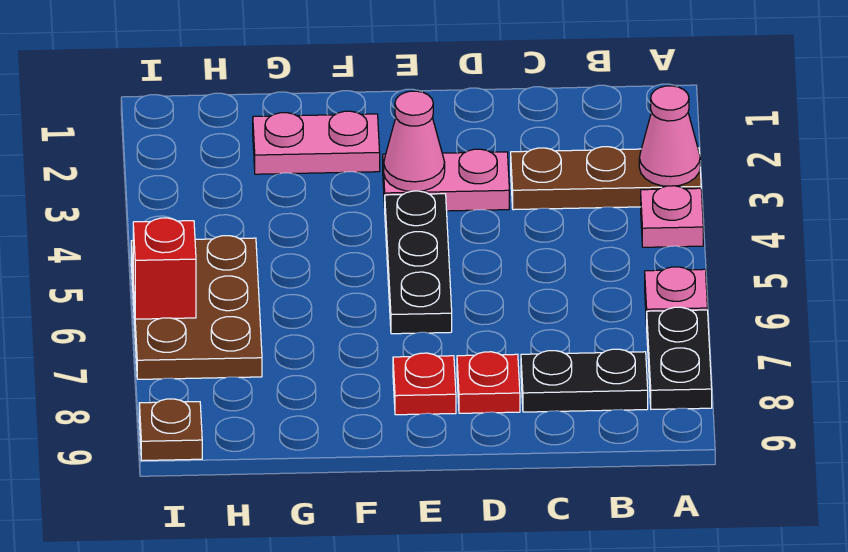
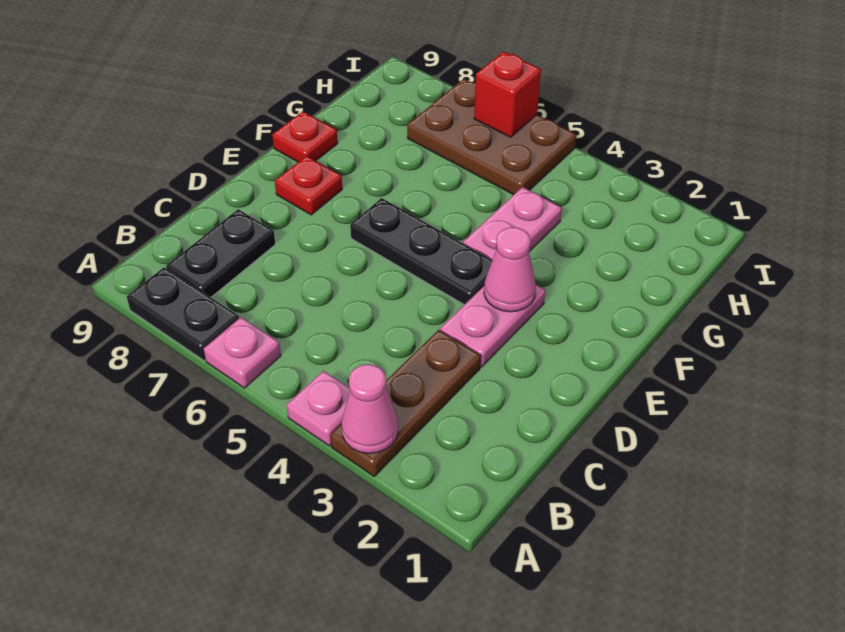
red plate D8 level 1 -> red plate F9 level 1
pink plate F2:G2 level 1 -> pink plate F4:G4 level 1
brown plate I9 level 1 -> none

